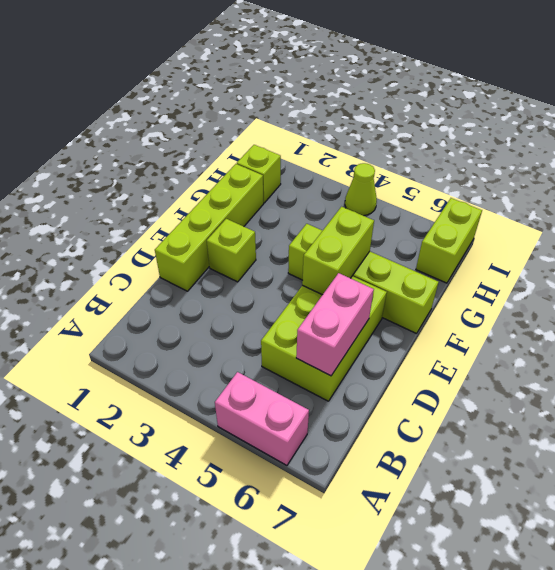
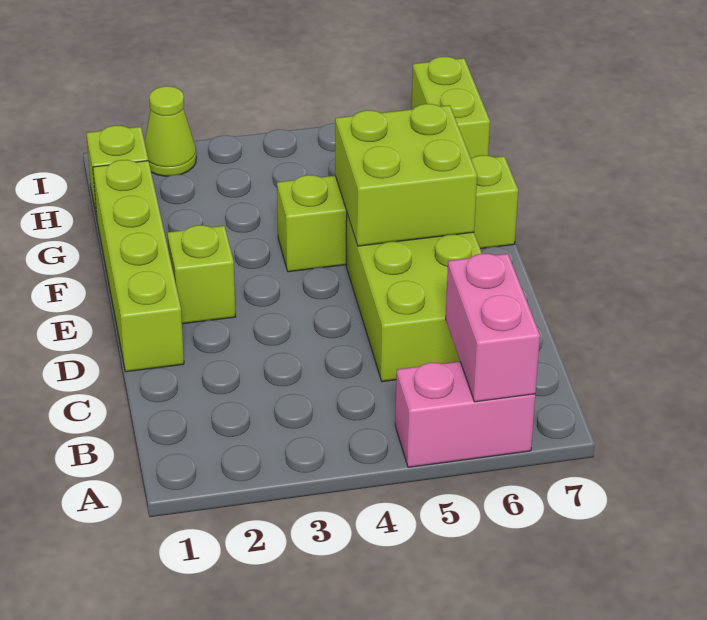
pink brick C6:D6 level 2 -> pink brick A6:B6 level 2
lime brick E5:F5 level 2 -> lime brick E5:F6 level 2
lime cone I4 level 1 -> lime cone I2 level 1

